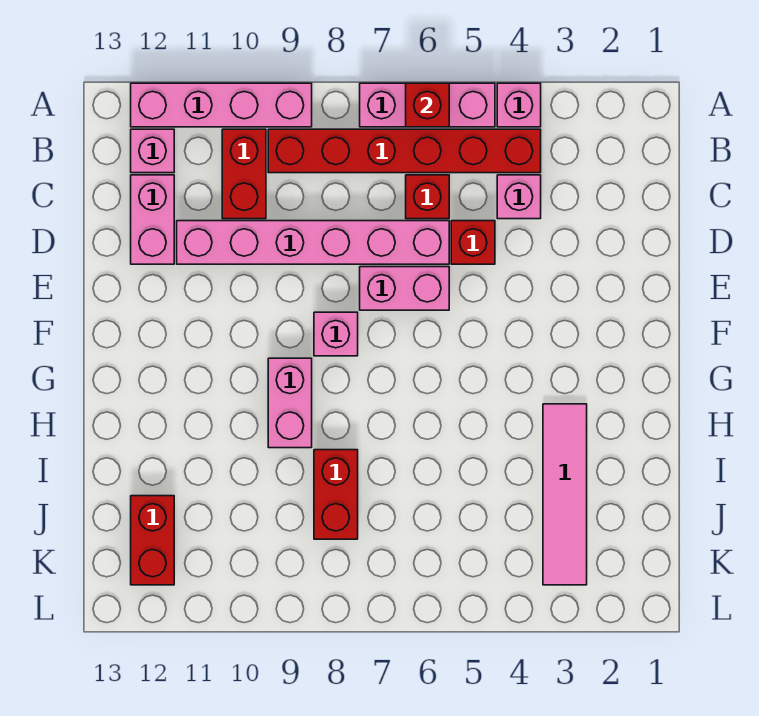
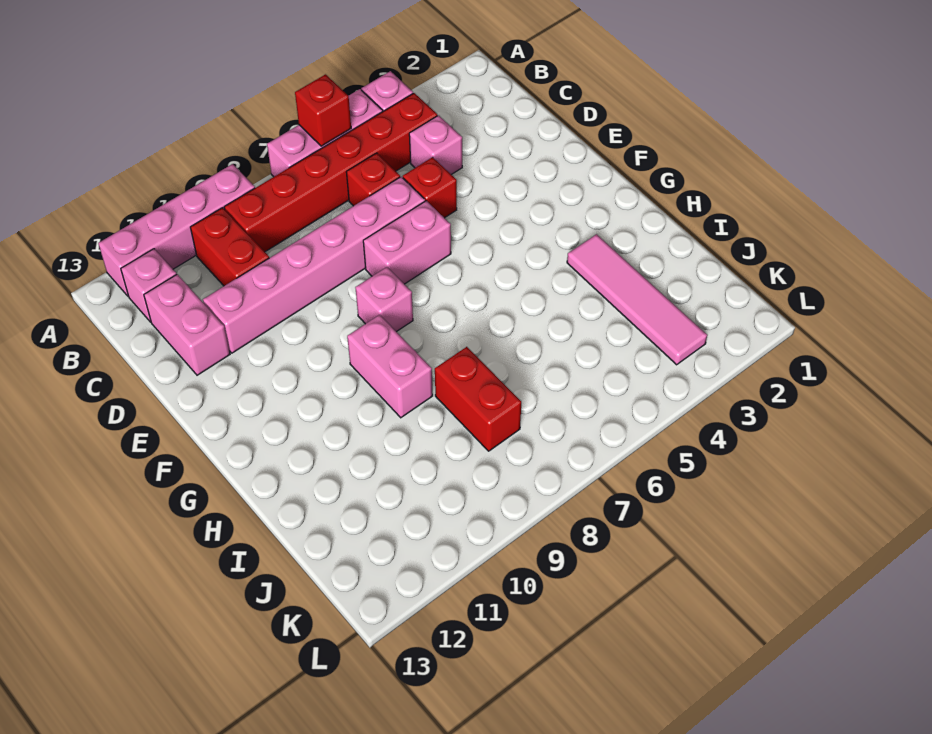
red brick J12:K12 level 1 -> none

